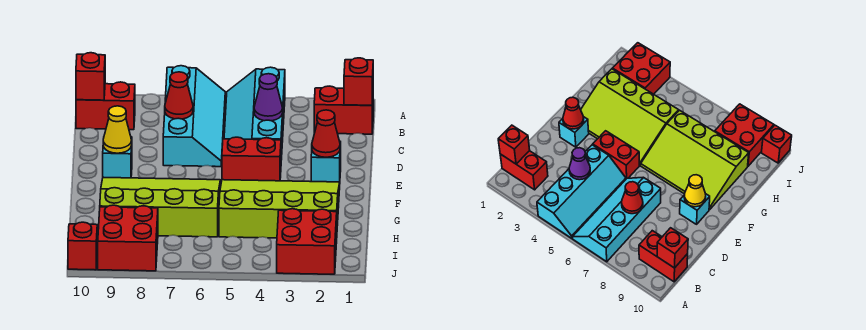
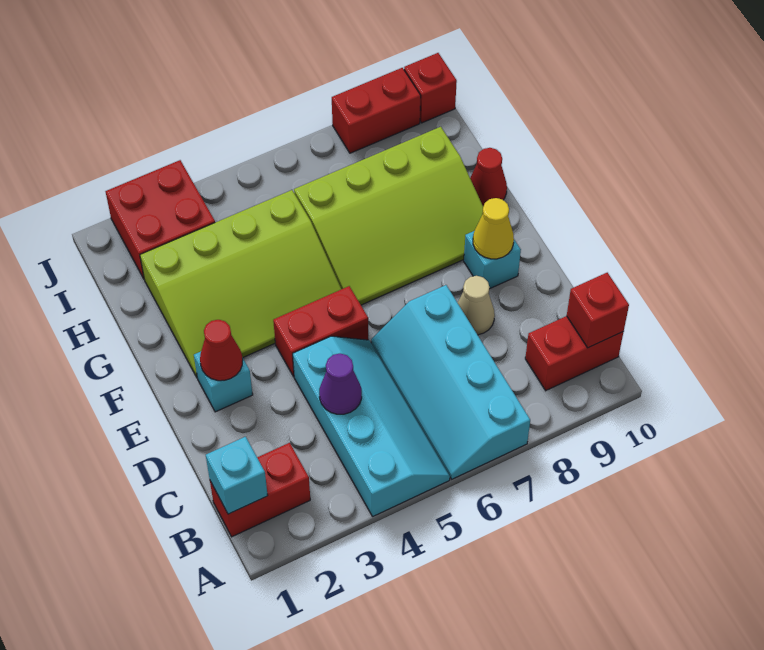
red brick B1 level 2 -> cyan brick B1 level 2
red cone C7 level 2 -> red cone G10 level 1
none -> tan cone D8 level 1
red brick I8:J9 level 1 -> red brick J8:J9 level 1

